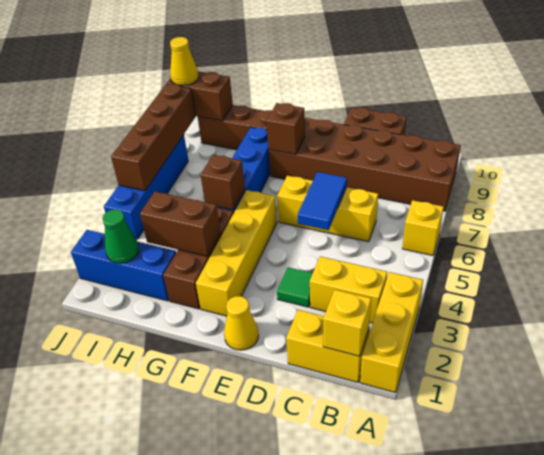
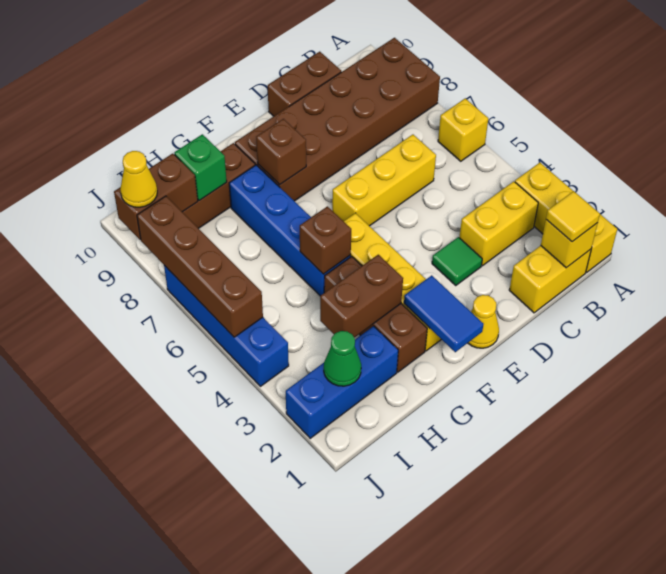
none -> yellow tile B1 level 3
blue tile D5:D6 level 2 -> blue tile F1:F2 level 2
none -> green brick H9 level 2

